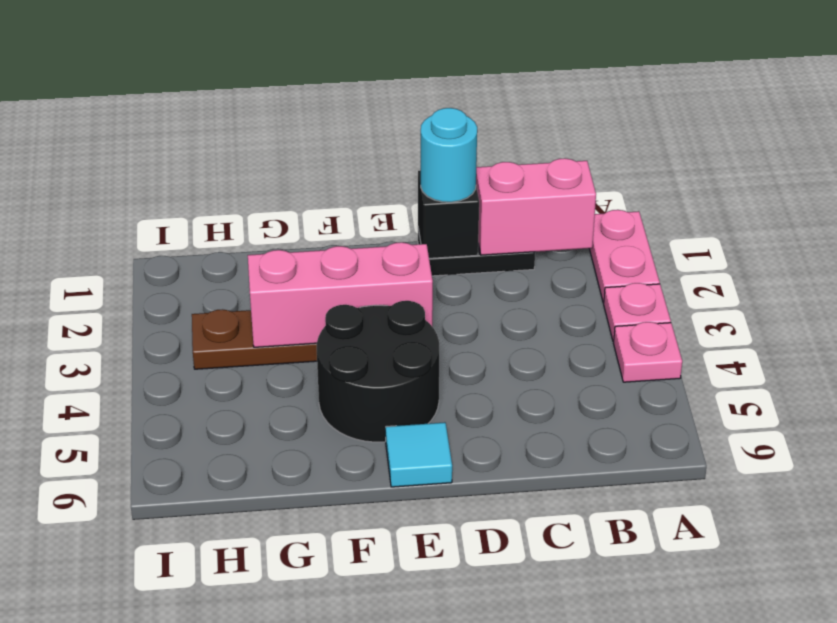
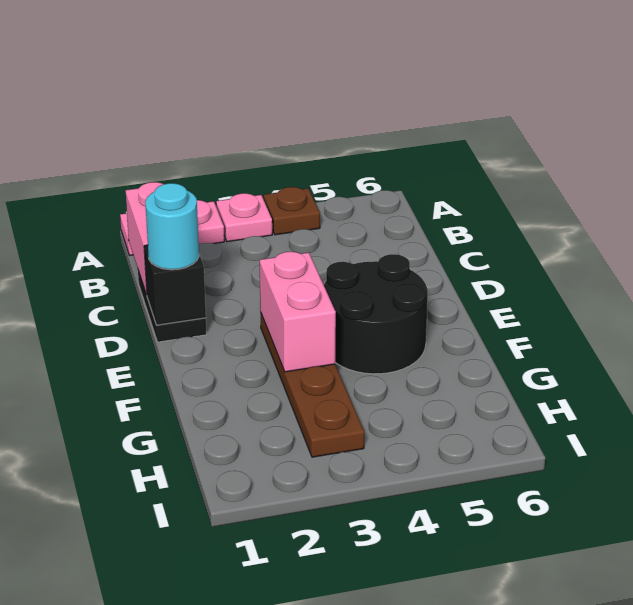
pink plate A4 level 1 -> brown plate A4 level 1
pink brick E3:G3 level 2 -> pink brick E3:F3 level 2
cyan tile E6 level 1 -> none

